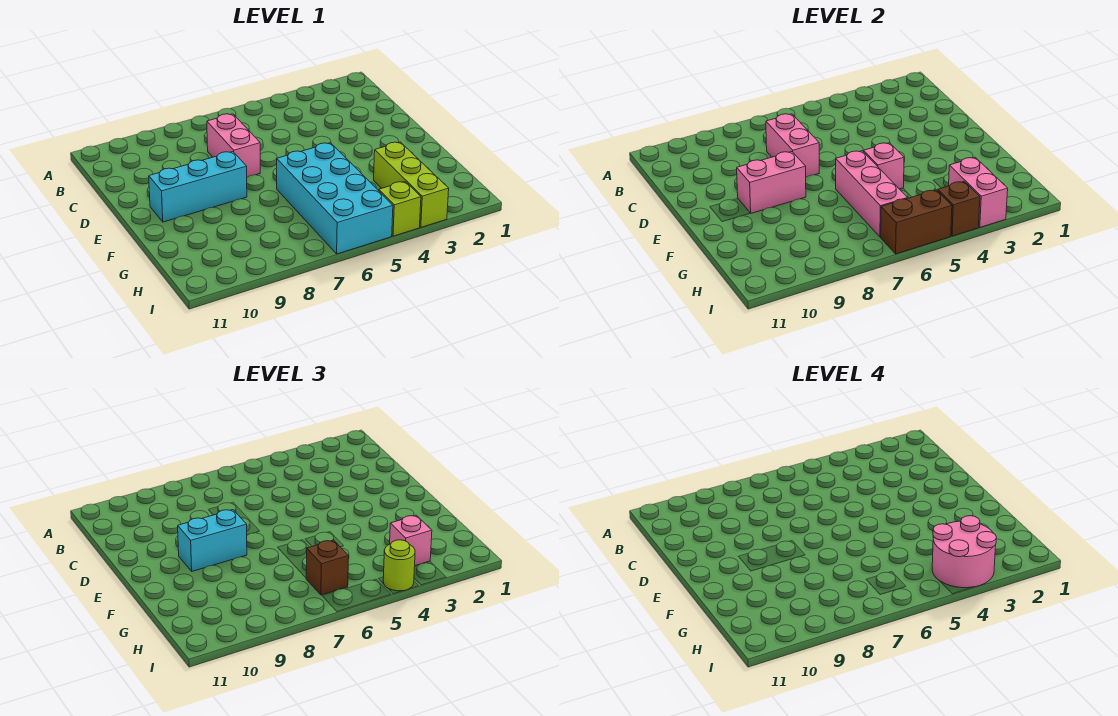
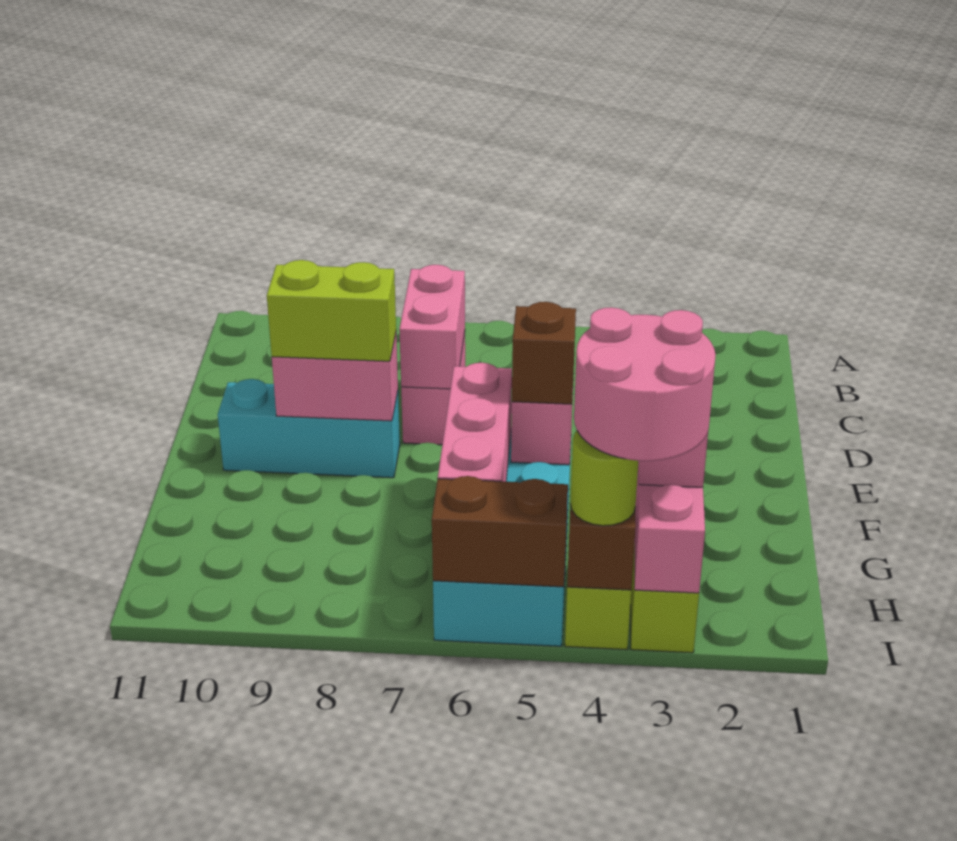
cyan brick E8:E9 level 3 -> lime brick E8:E9 level 3
brown brick H6 level 3 -> brown brick F5 level 3

